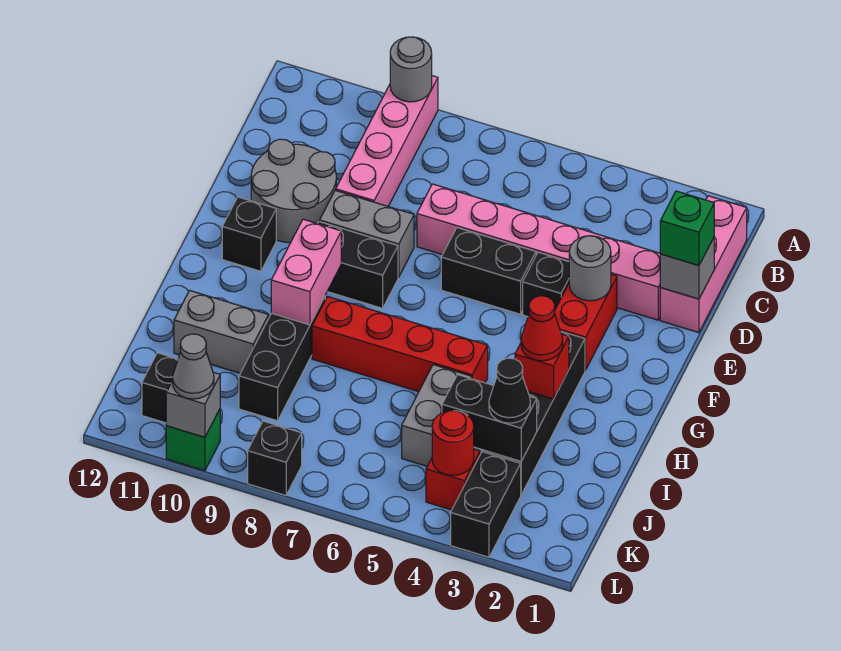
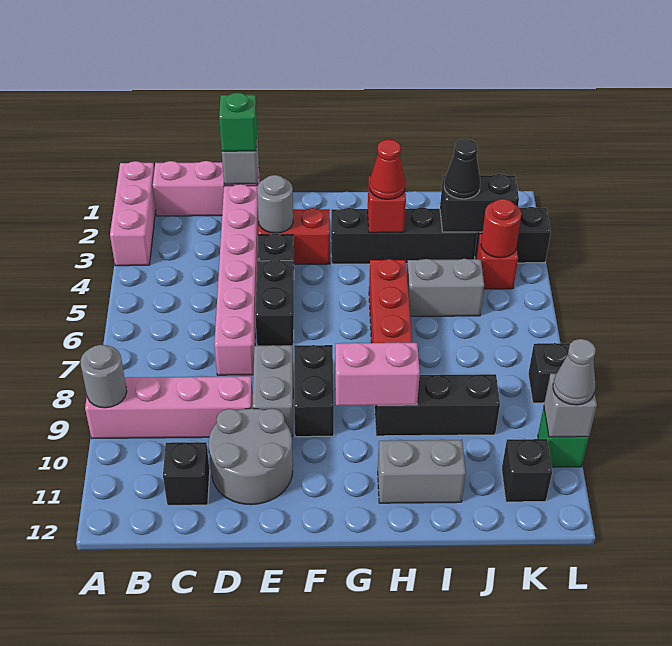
none -> pink brick A1:A3 level 1
black brick F11 level 1 -> black brick C11 level 1
grey brick I10:I11 level 1 -> grey brick H11:I11 level 1
black brick J3:J4 level 2 -> black brick J3:K3 level 2

